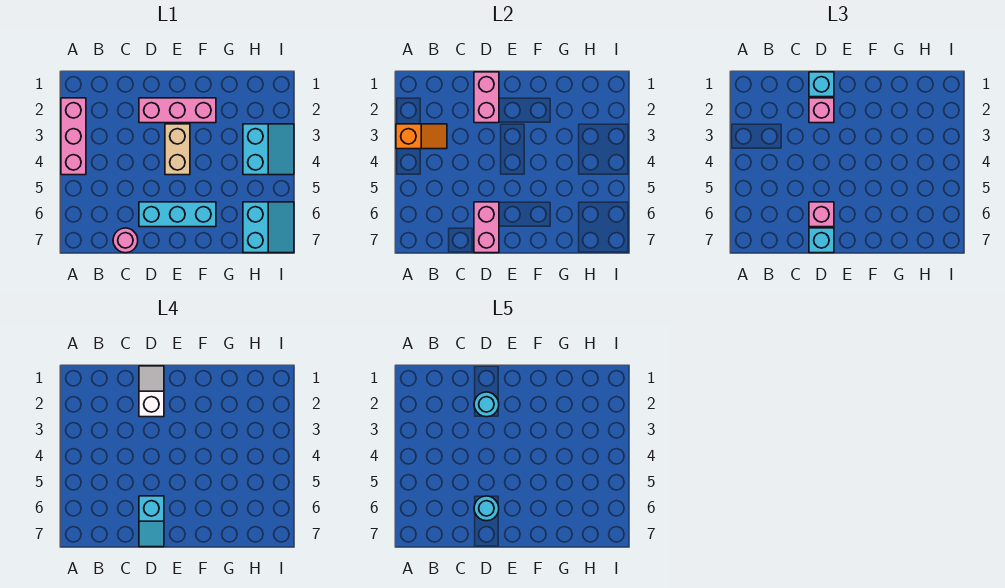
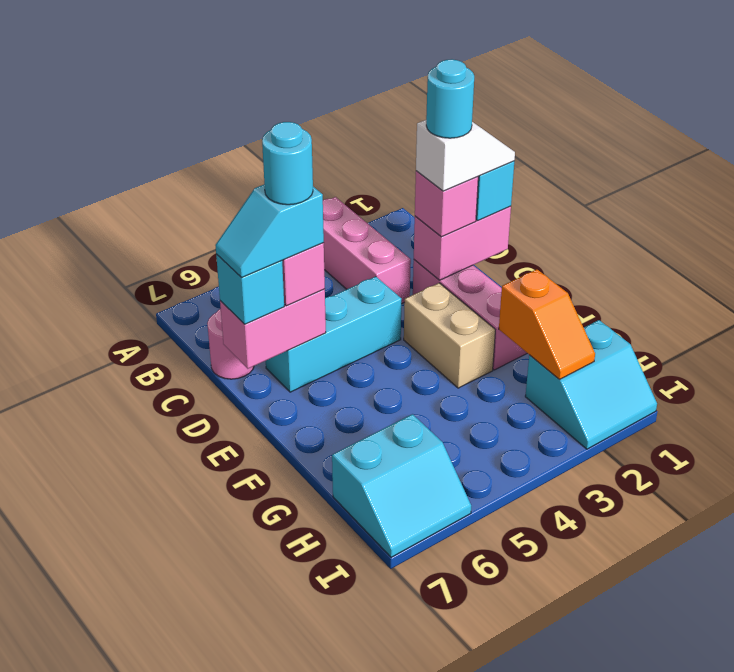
pink brick A2:A4 level 1 -> pink brick A3:C3 level 1
orange slope A3:B3 level 2 top A -> orange slope G2:H2 level 2 top G
cyan brick D6:F6 level 1 -> cyan brick D4:D6 level 1
tan brick E3:E4 level 1 -> tan brick E3:F3 level 1
cyan slope H3:I4 level 1 top H -> cyan slope H1:I2 level 1 top H

